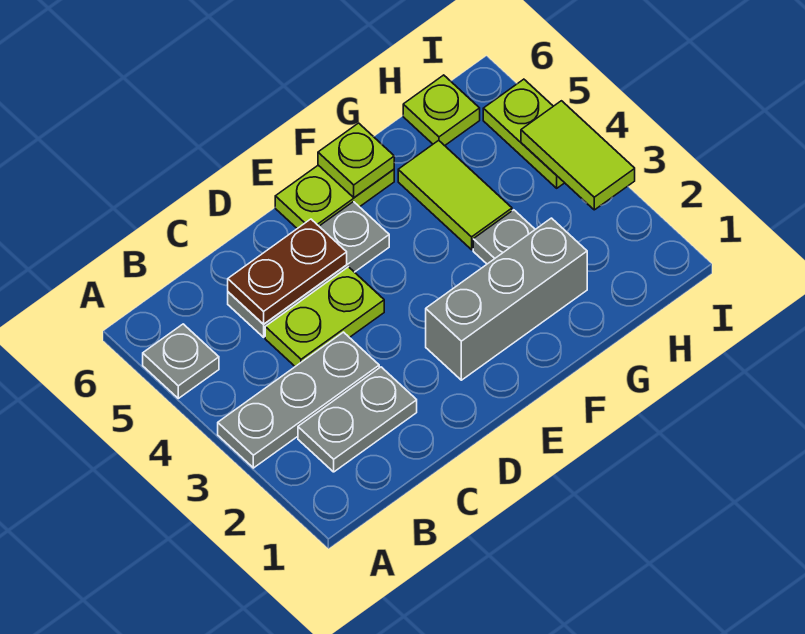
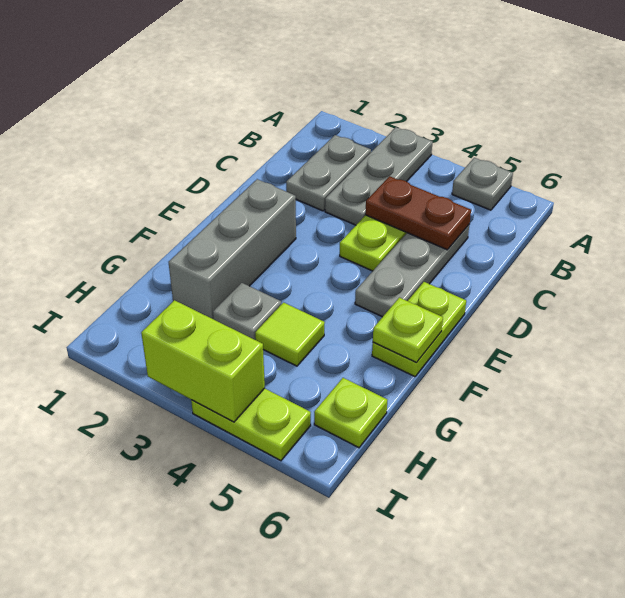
brown plate C5:D5 level 2 -> brown plate C4:C5 level 2
lime tile G4:G5 level 1 -> lime tile G4 level 1
lime tile I3:I4 level 2 -> lime brick I3:I4 level 2

